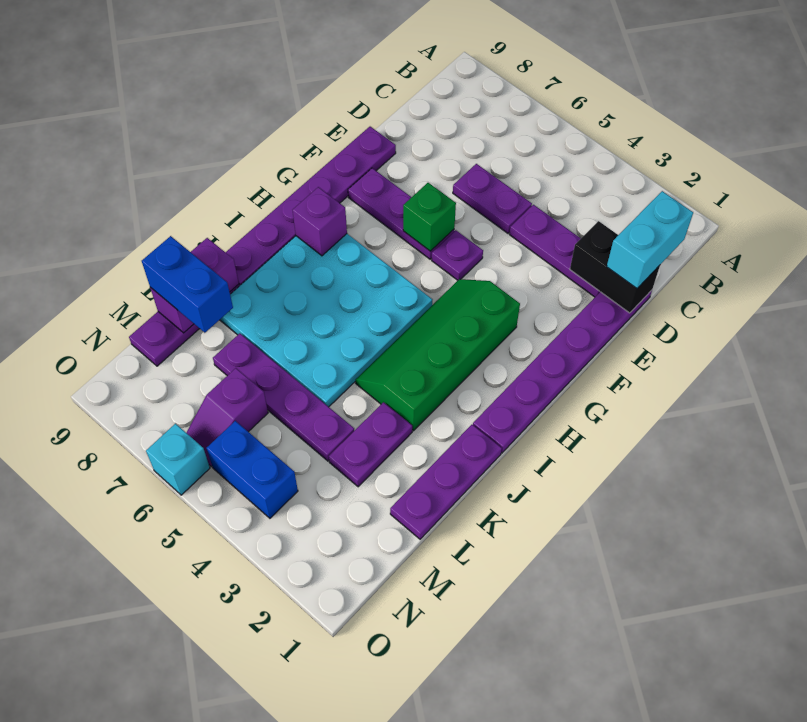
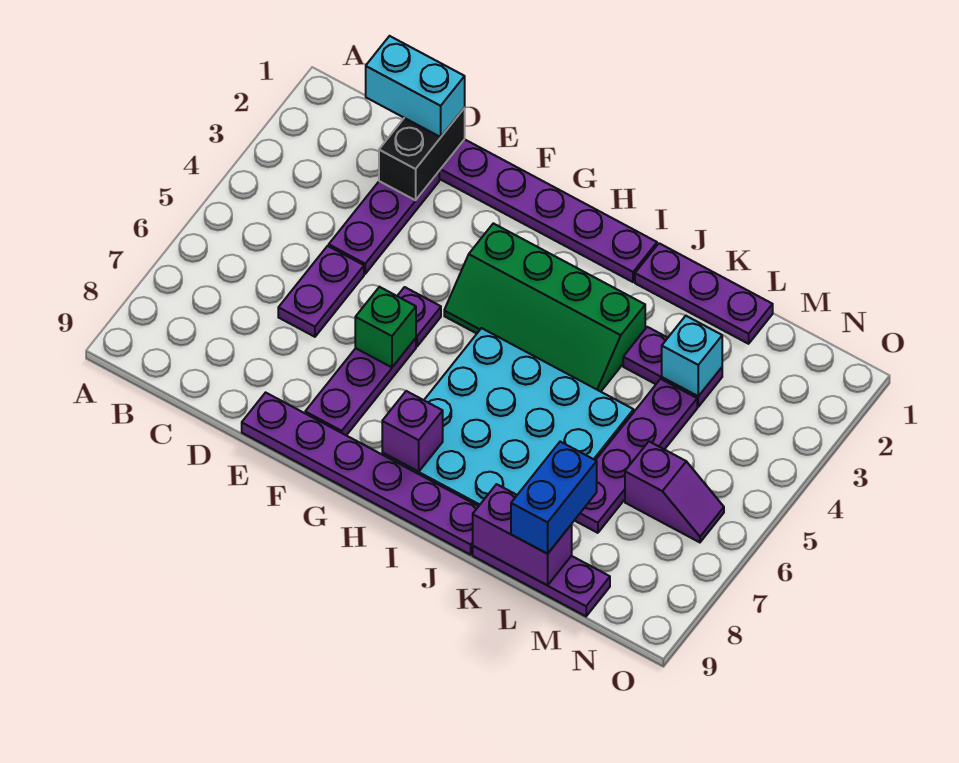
blue brick N4:N5 level 1 -> none
cyan brick O6 level 1 -> cyan brick L3 level 2

